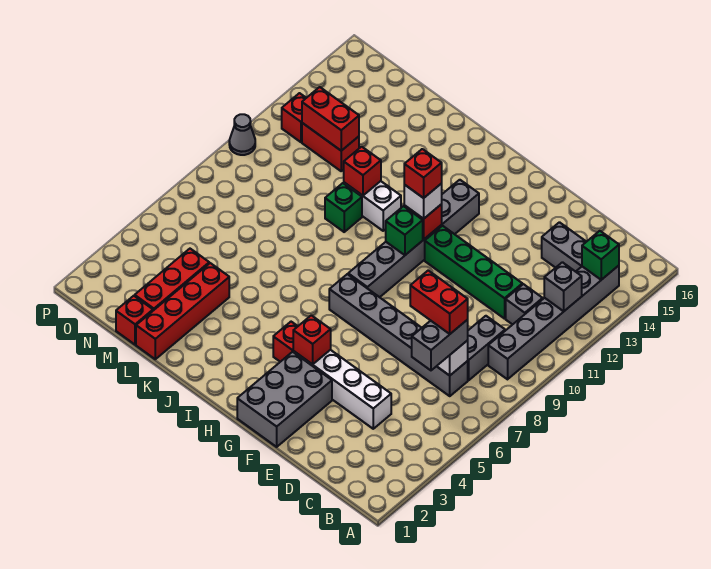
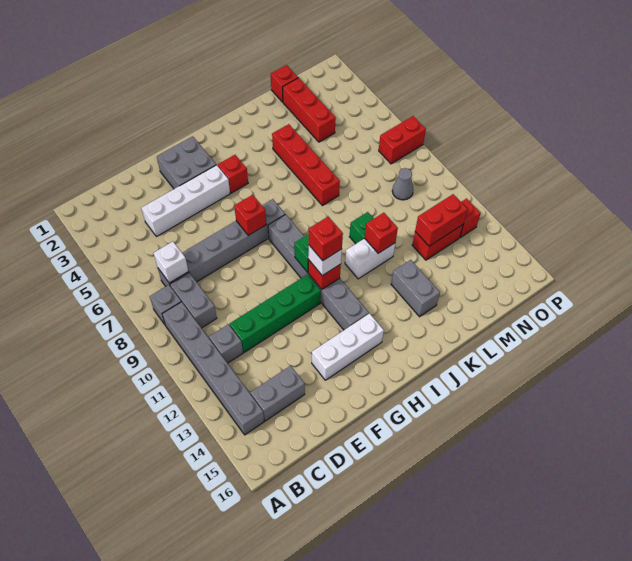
grey brick B12 level 2 -> grey brick B8 level 1
green brick B14 level 2 -> none
grey brick C6:C7 level 3 -> grey brick K13:K14 level 1
red brick C7:D7 level 4 -> red brick O7:P7 level 1
grey brick F1:G3 level 1 -> grey brick F2:G3 level 1
none -> white brick F14:H14 level 1
red brick G4 level 2 -> red brick G7 level 2
red brick L1:L4 level 1 -> red brick K4:K7 level 1
grey cone P10 level 1 -> grey cone N9 level 1

